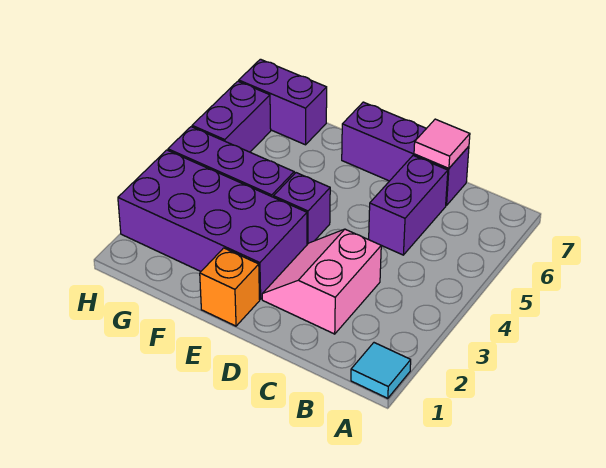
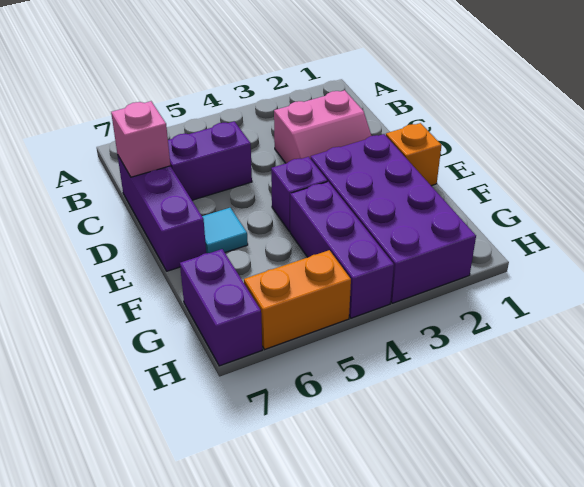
cyan tile A1 level 1 -> cyan tile E6 level 1
pink tile C7 level 2 -> pink brick C7 level 2
purple brick H5:H6 level 1 -> orange brick H5:H6 level 1

